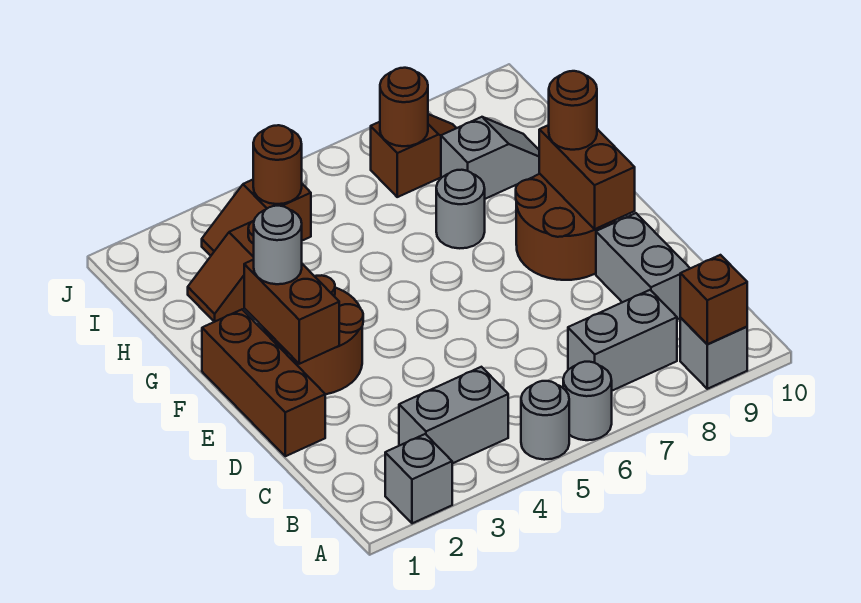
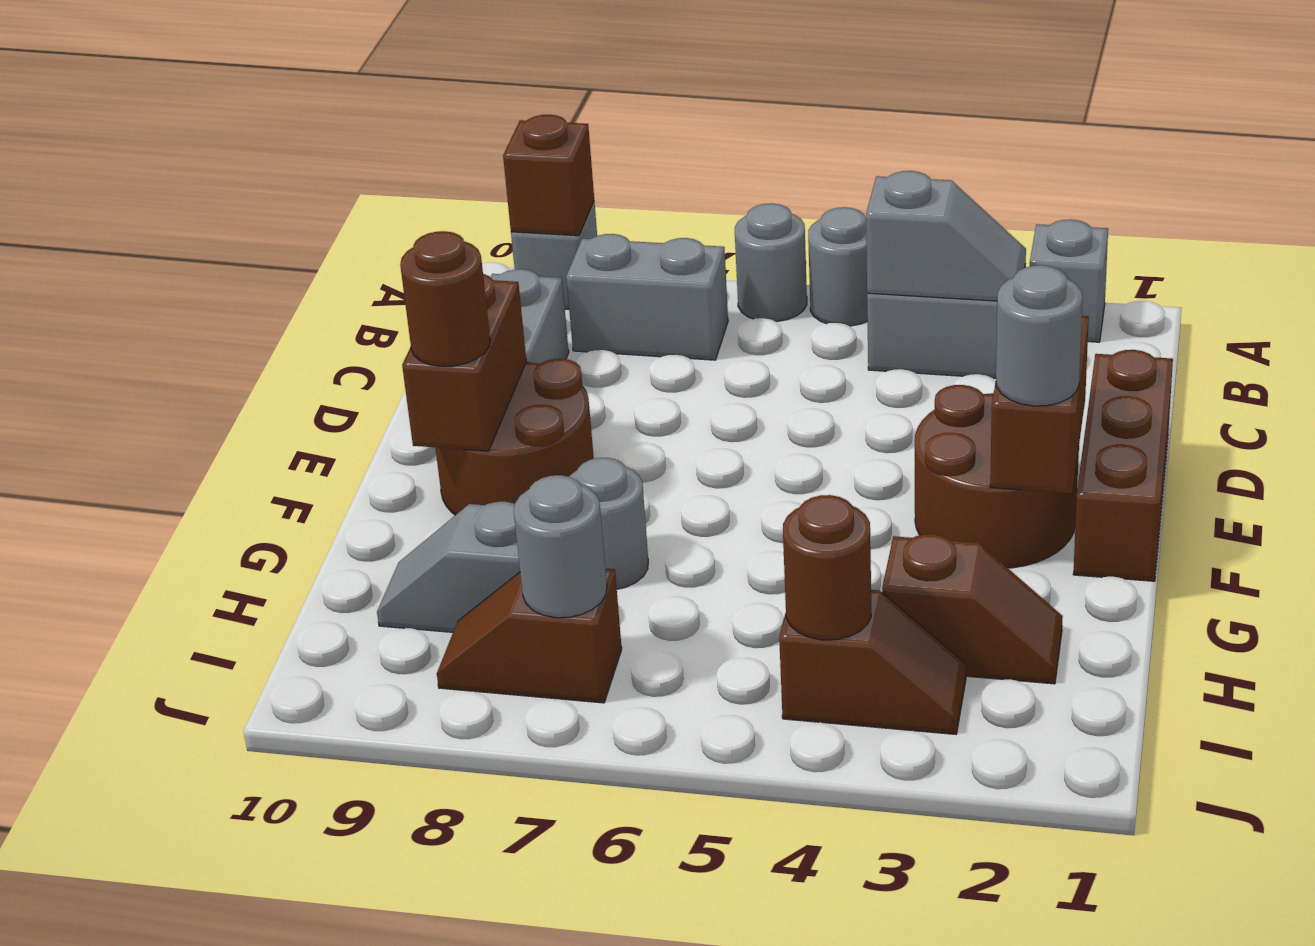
none -> grey slope B3:B4 level 2 top 4
brown round brick I7 level 2 -> grey round brick I7 level 2

